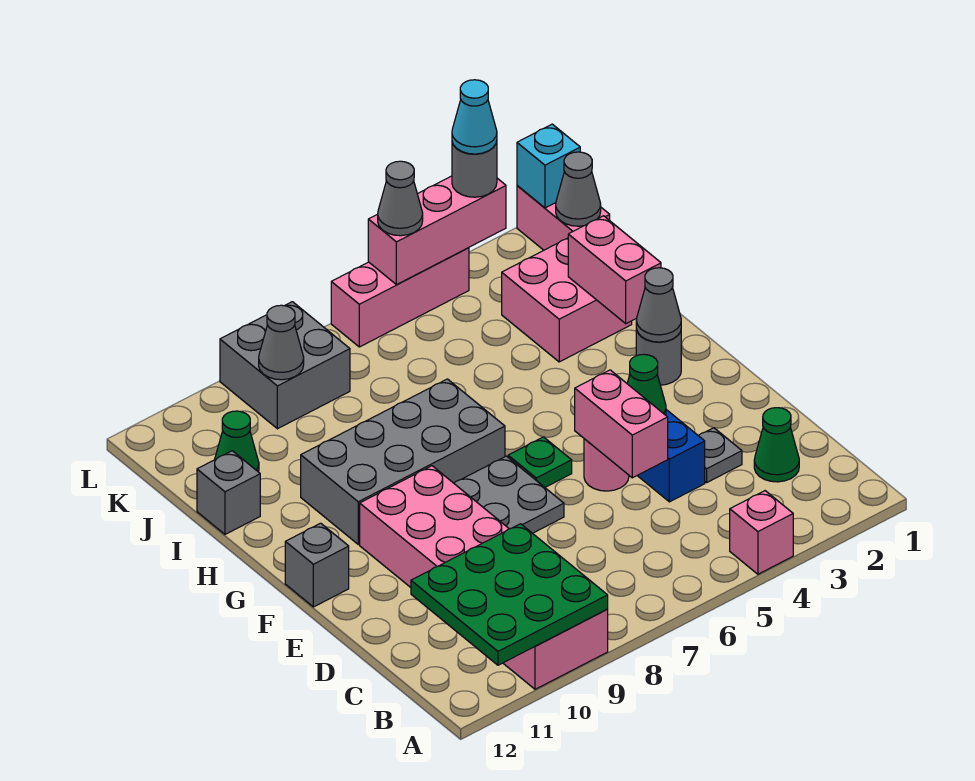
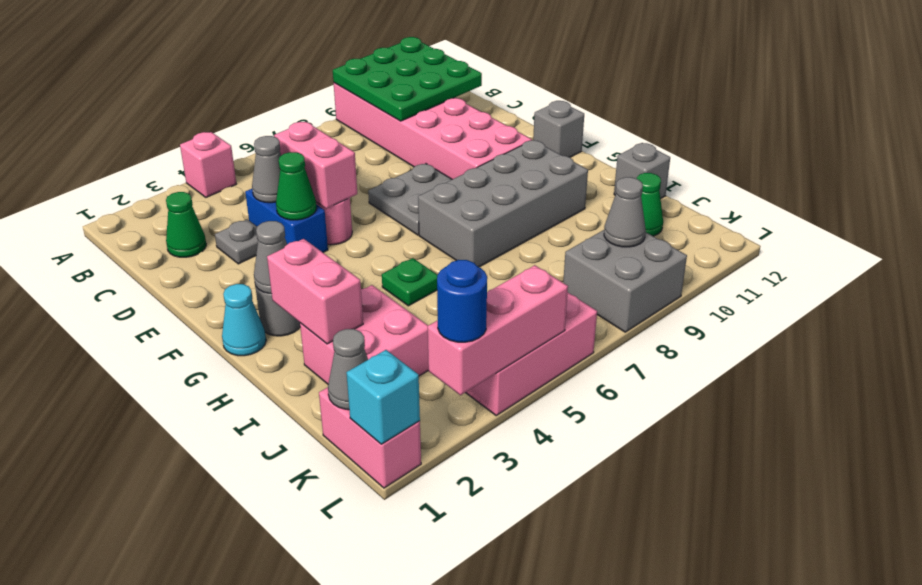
green plate F6 level 1 -> green plate H5 level 1
grey round brick L3 level 3 -> blue round brick L3 level 3
cyan cone L3 level 4 -> cyan cone G1 level 1
grey cone L5 level 3 -> grey cone D4 level 2

